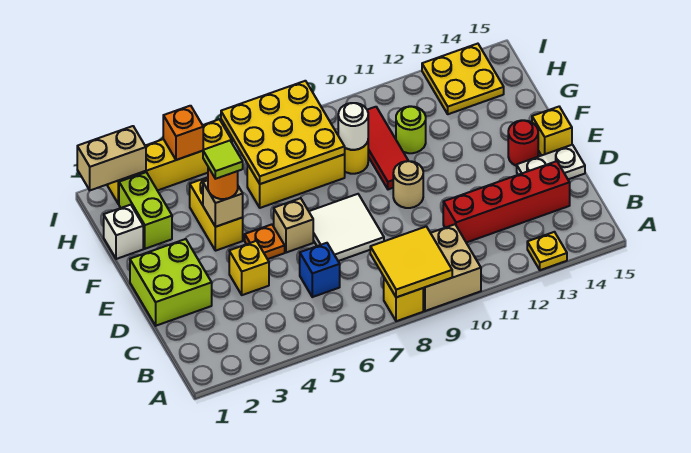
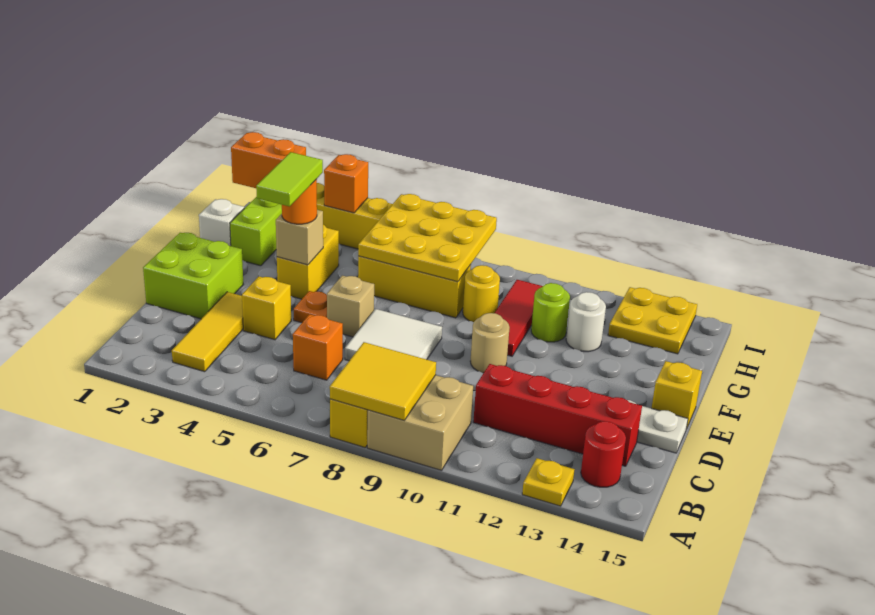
none -> yellow tile B3:D3 level 1
blue brick C6 level 1 -> orange brick C6 level 1
red round brick E14 level 1 -> red round brick B14 level 1
lime tile F4 level 4 -> lime tile E4:F4 level 4
white round brick G9 level 2 -> white round brick G12 level 1
tan brick I1:I2 level 2 -> orange brick I1:I2 level 2

